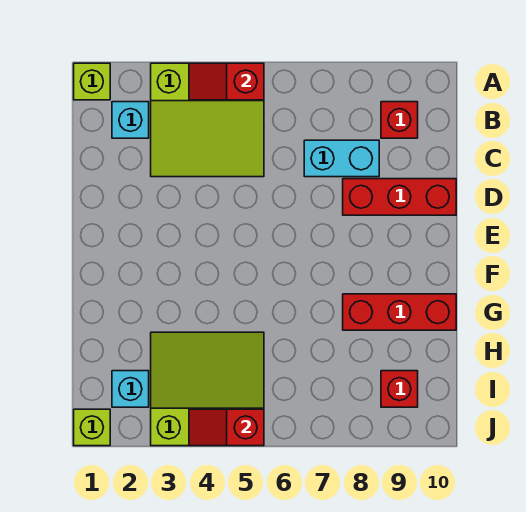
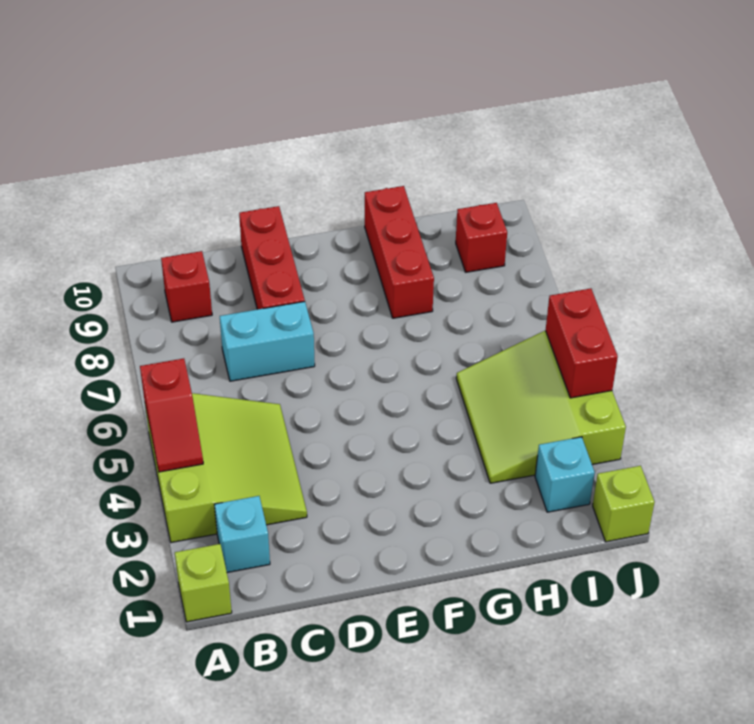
cyan brick C7:C8 level 1 -> cyan brick C7:D7 level 1
red slope J4:J5 level 2 top 5 -> red brick J4:J5 level 2

